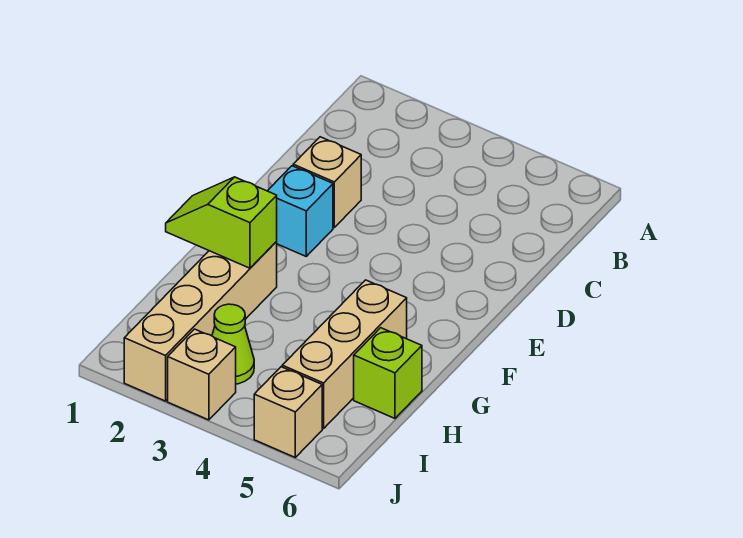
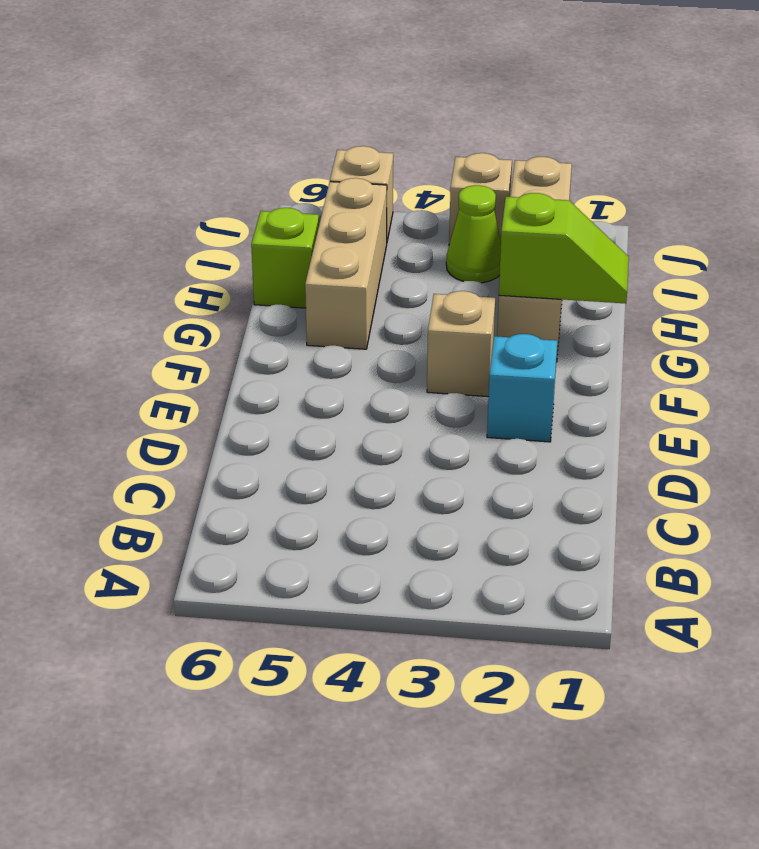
tan brick D2 level 1 -> tan brick F3 level 1

